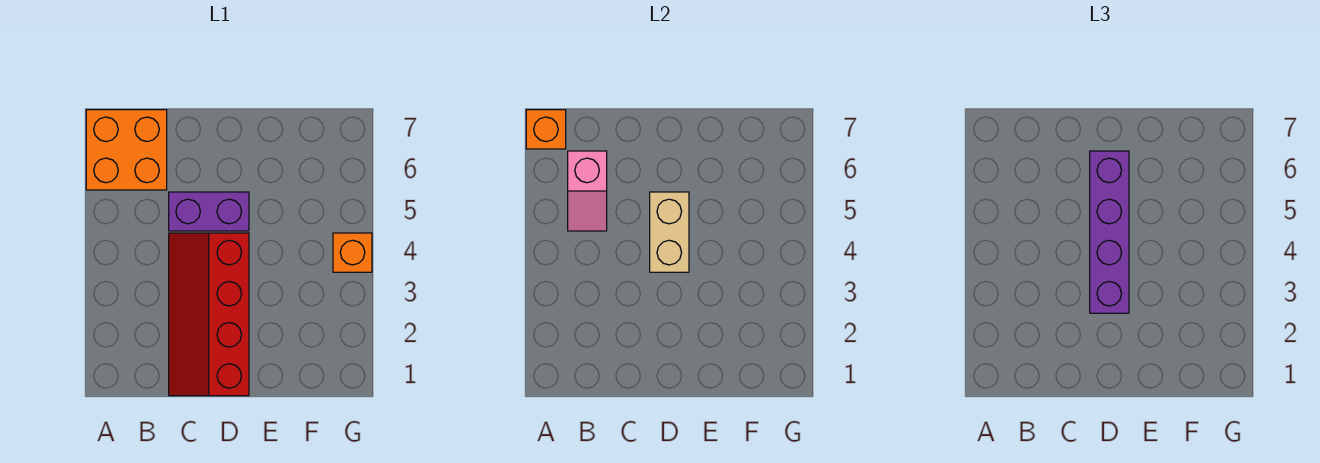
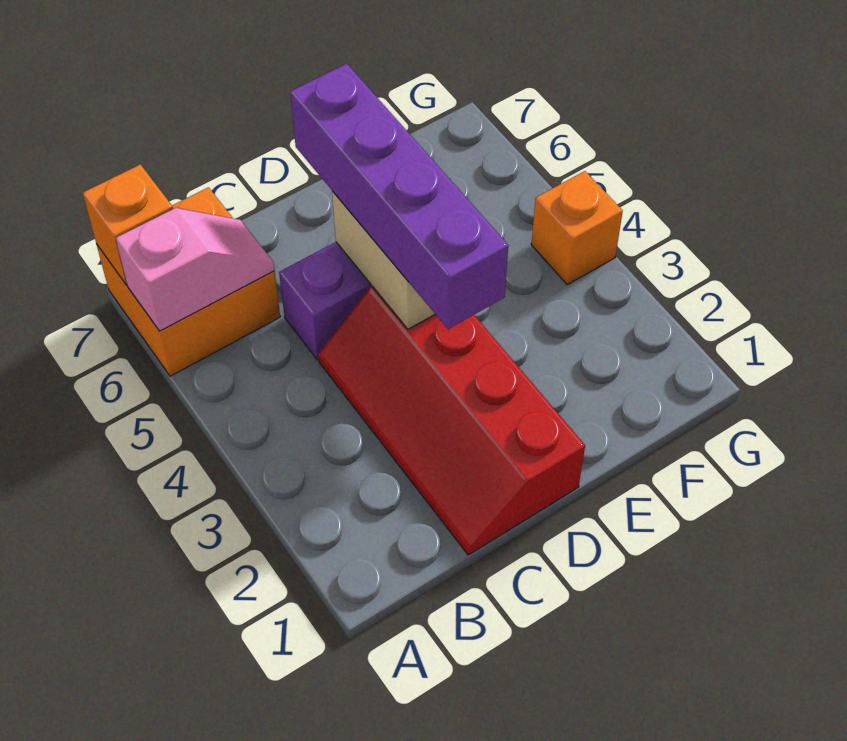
pink slope B5:B6 level 2 top 6 -> pink slope A6:B6 level 2 top A

